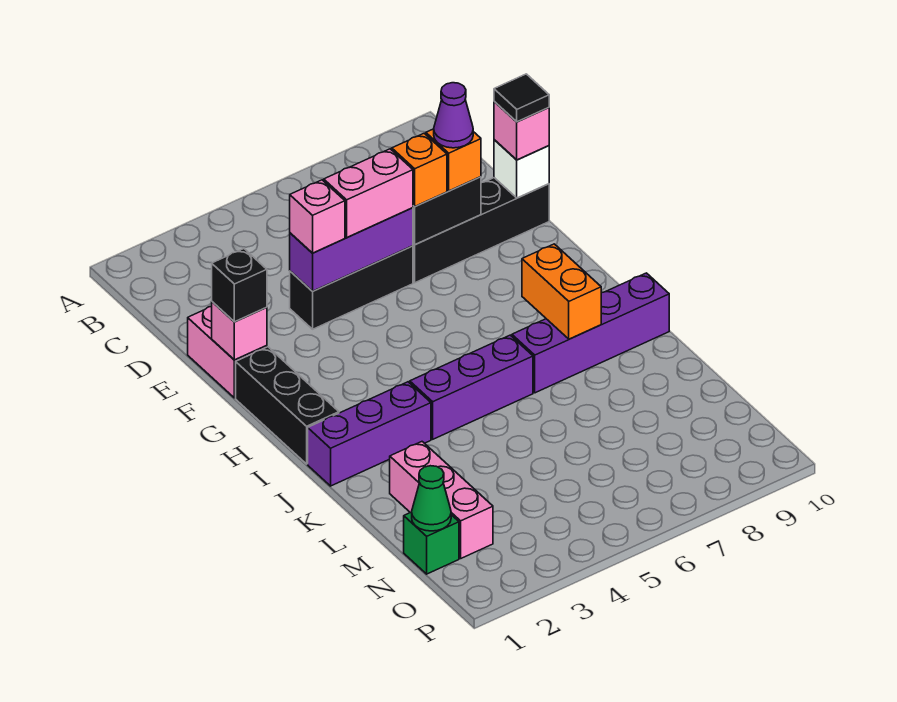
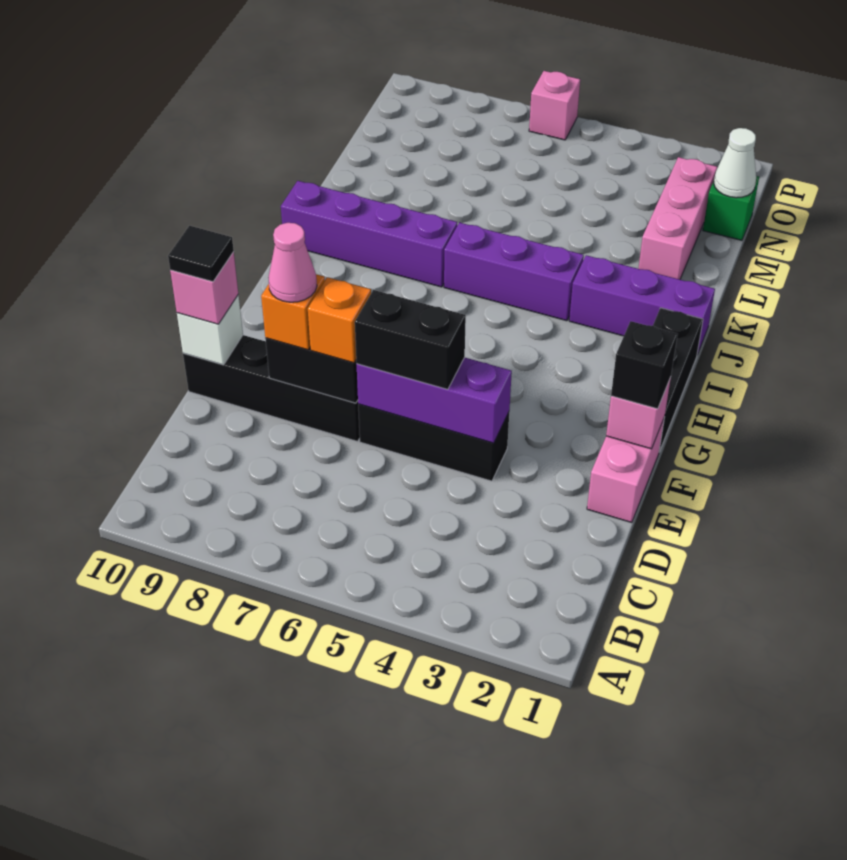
pink brick E4 level 3 -> pink brick P6 level 1
pink brick E5:E6 level 3 -> black brick E5:E6 level 3
purple cone E8 level 4 -> pink cone E8 level 4
orange brick I8:J8 level 2 -> none
green cone N1 level 2 -> white cone N1 level 2

